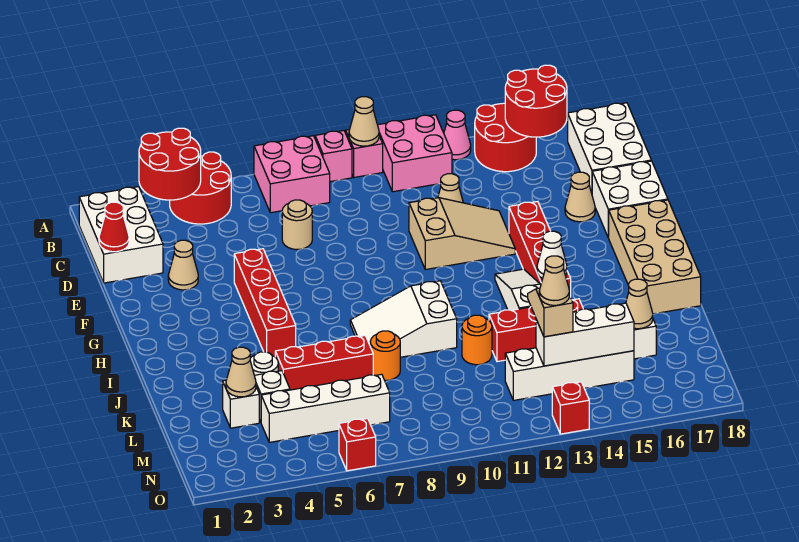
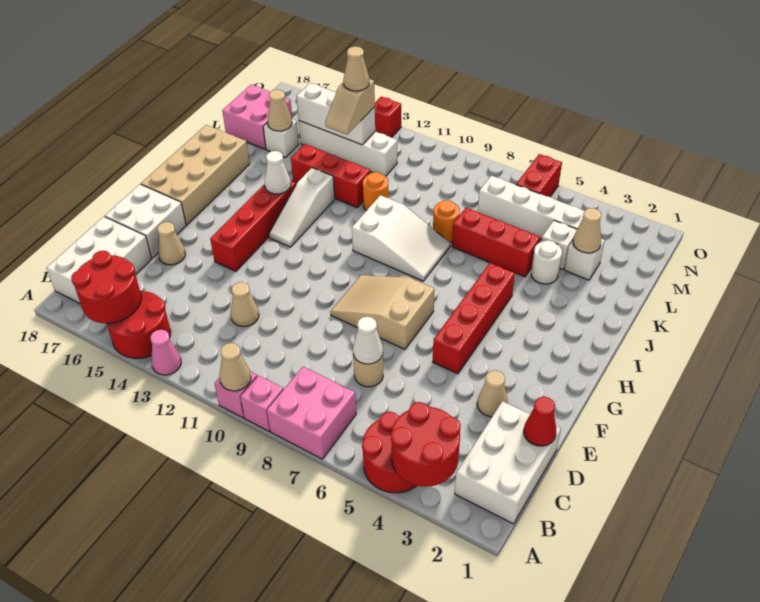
pink brick A11:B12 level 1 -> pink brick L17:M18 level 1
none -> white cone D7 level 2
tan slope E11:F13 level 1 top 11 -> tan slope F7:G9 level 1 top 7
red brick O6 level 1 -> red brick N6:O6 level 1

